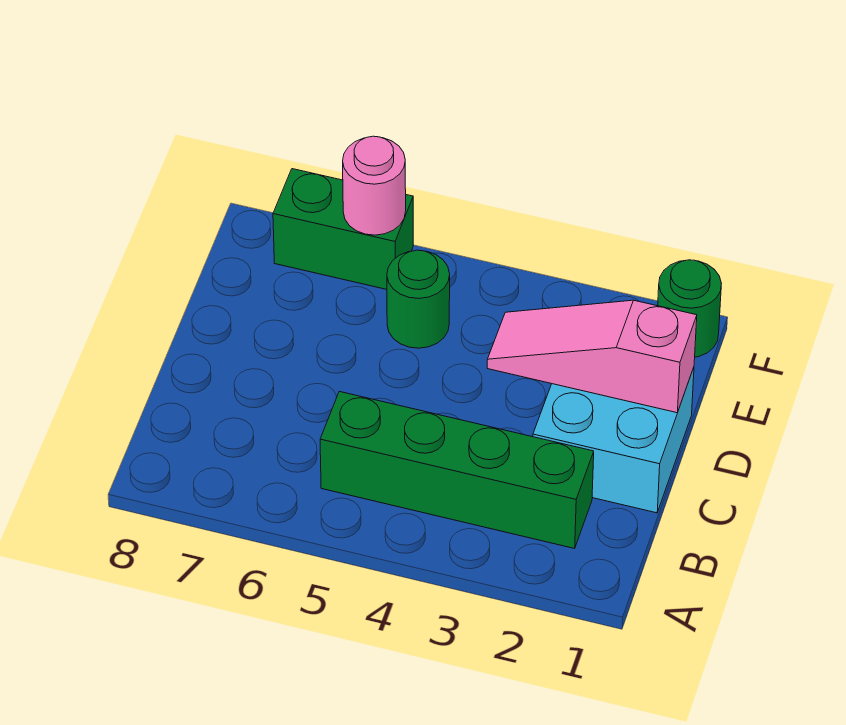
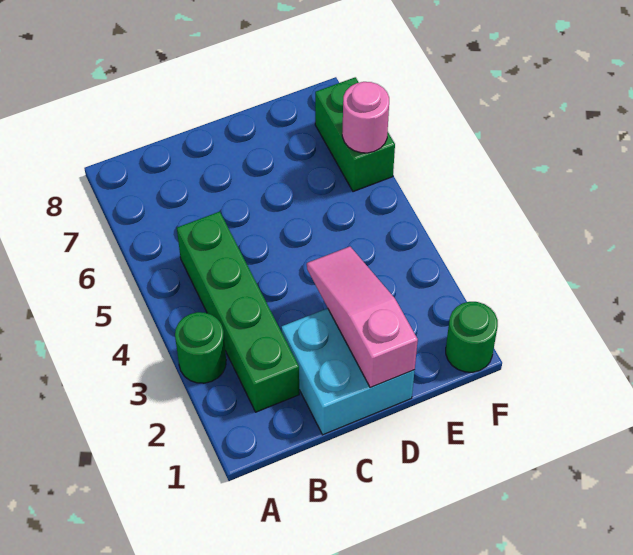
green round brick E5 level 1 -> green round brick A3 level 1

